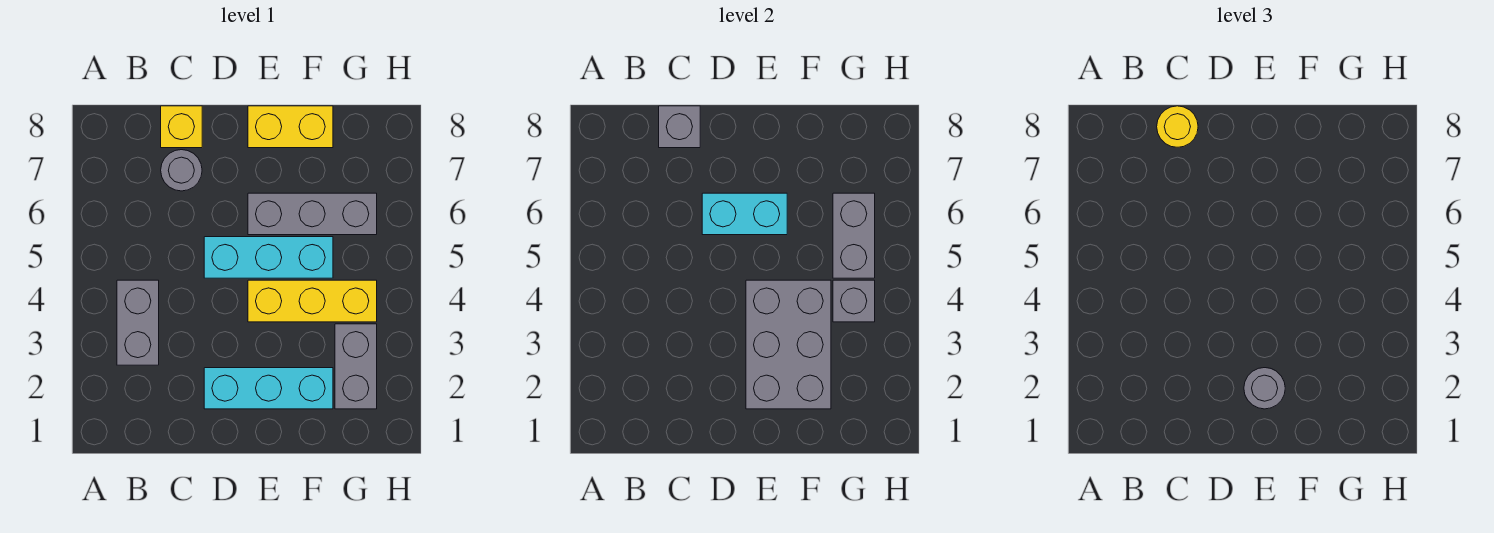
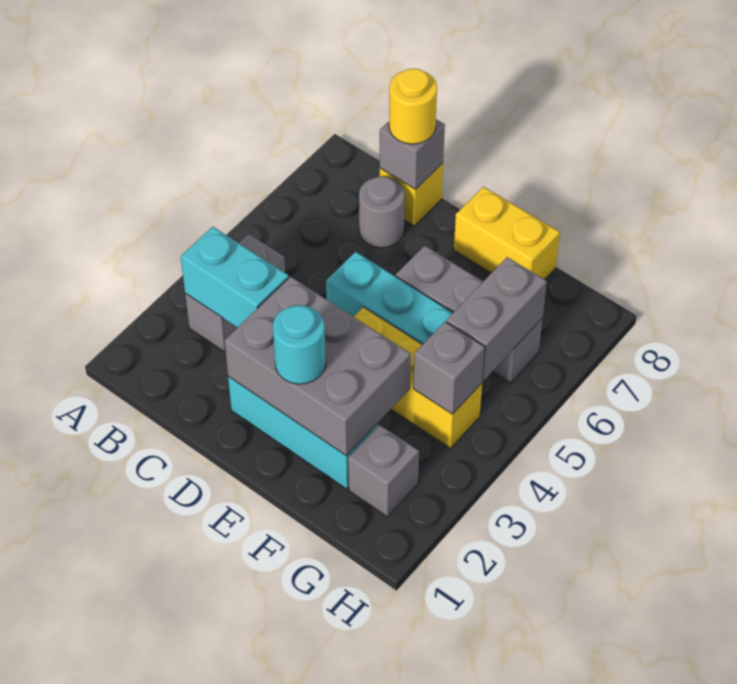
cyan brick D6:E6 level 2 -> cyan brick B3:C3 level 2
grey brick E2:F4 level 2 -> grey brick D2:F3 level 2
grey round brick E2 level 3 -> cyan round brick E2 level 3
grey brick G2:G3 level 1 -> grey brick G2 level 1

